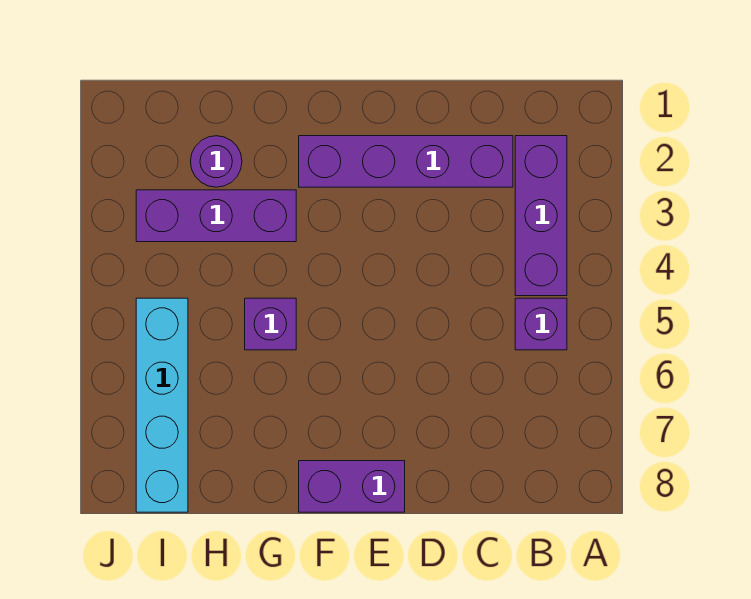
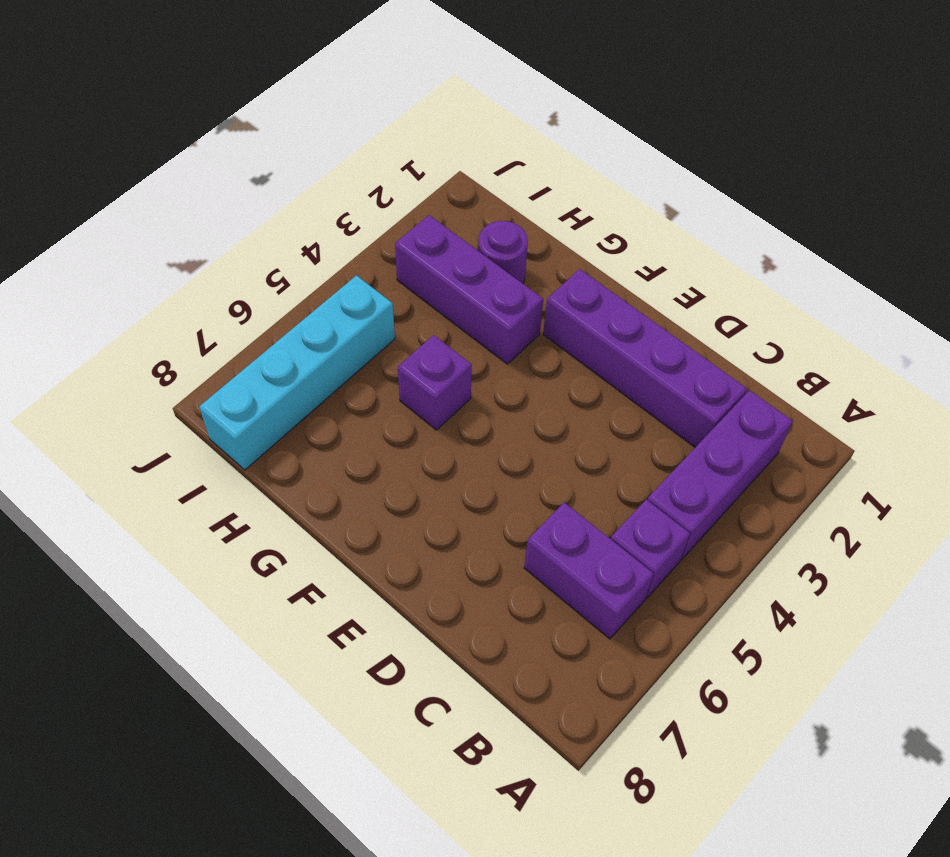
purple brick E8:F8 level 1 -> purple brick B6:C6 level 1

